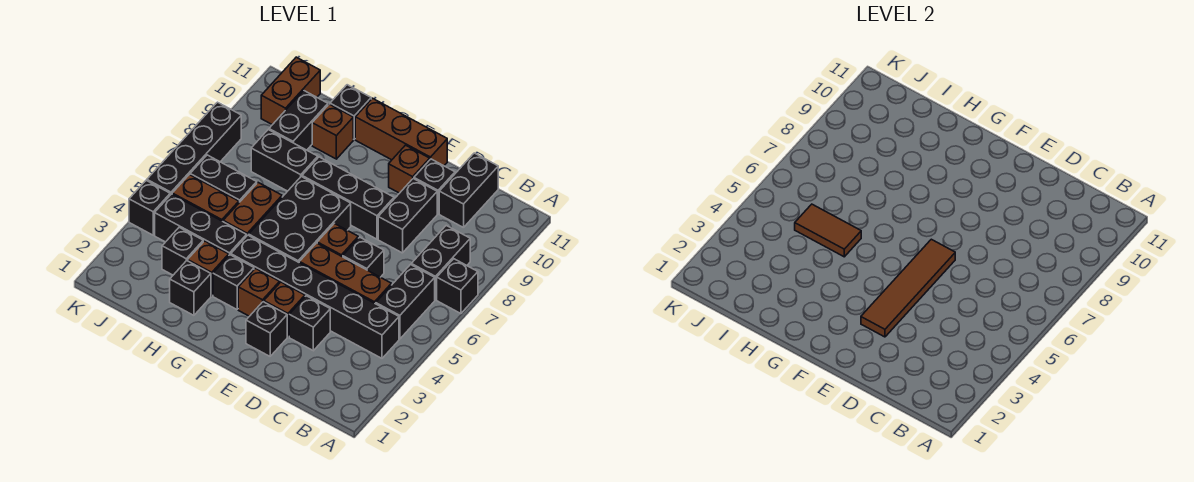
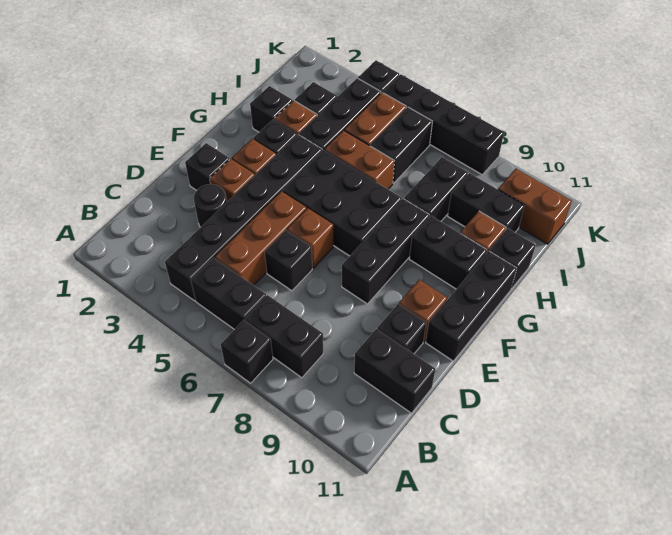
black brick D3 level 1 -> black round brick D3 level 1
black brick D8:D9 level 1 -> black brick G9:G10 level 1
brown tile E3:E6 level 2 -> none
brown brick E11:G11 level 1 -> black brick E11:G11 level 1
brown tile H5:I5 level 2 -> none

